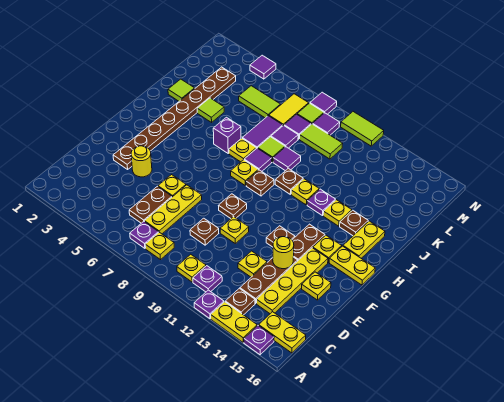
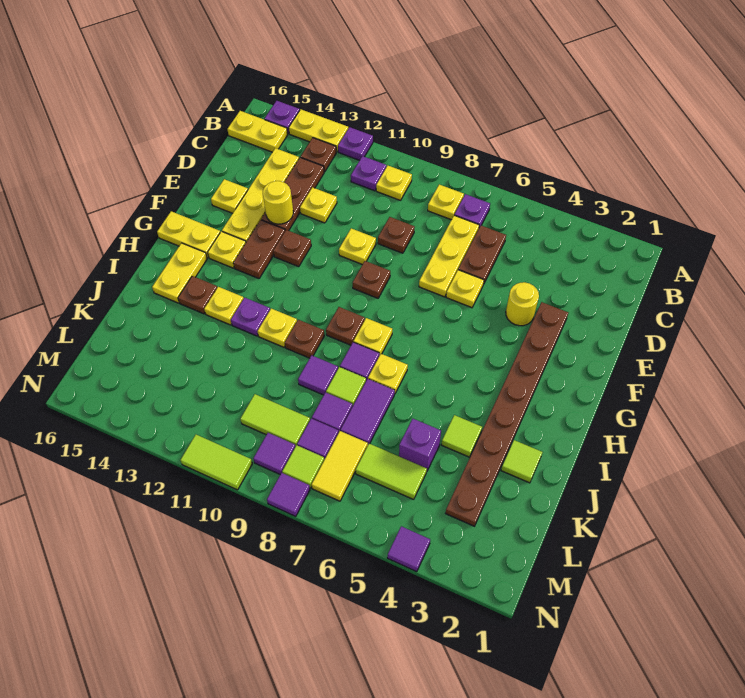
purple brick I6 level 1 -> purple brick K5 level 1

